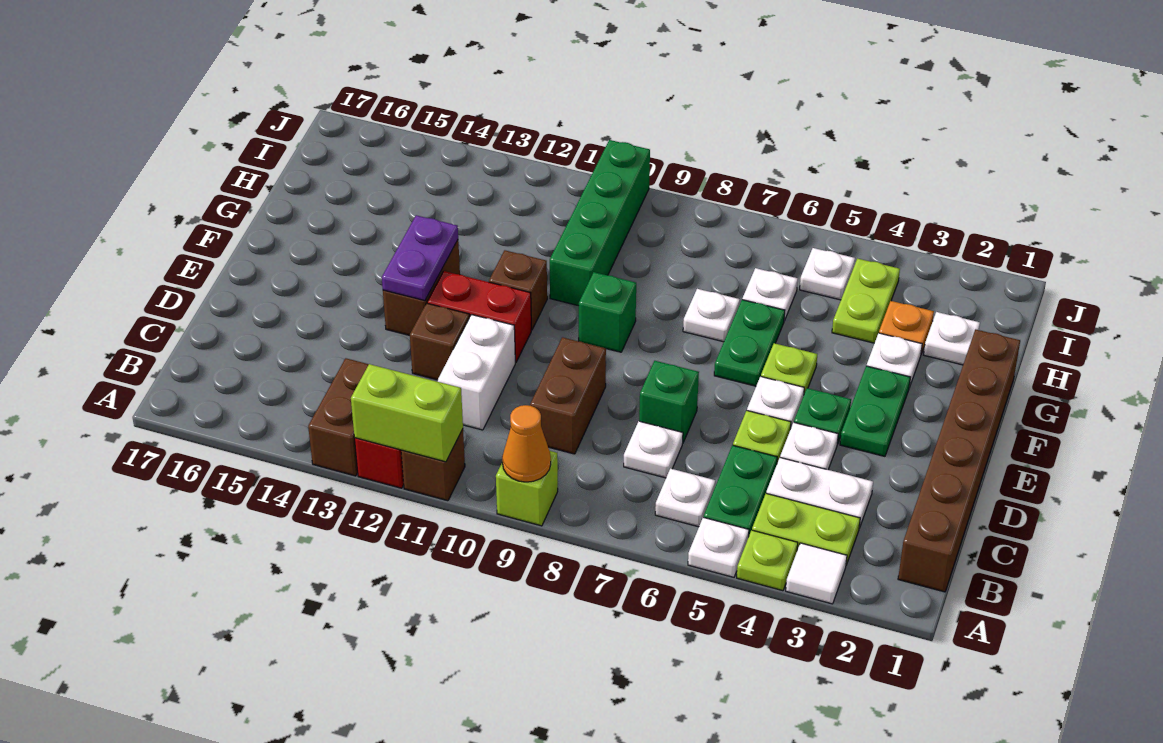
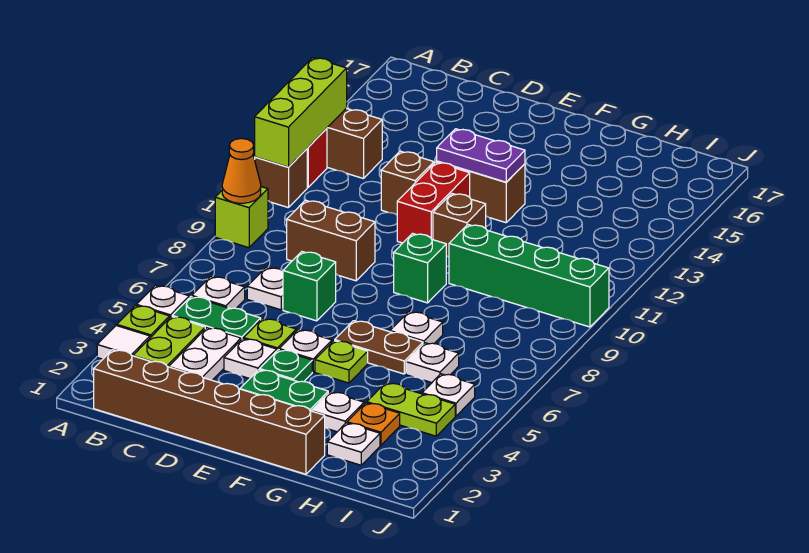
lime brick A11:A12 level 2 -> lime brick A11:A13 level 2
white brick C11:D11 level 1 -> none
green plate F6:G6 level 1 -> brown plate F6:G6 level 1

